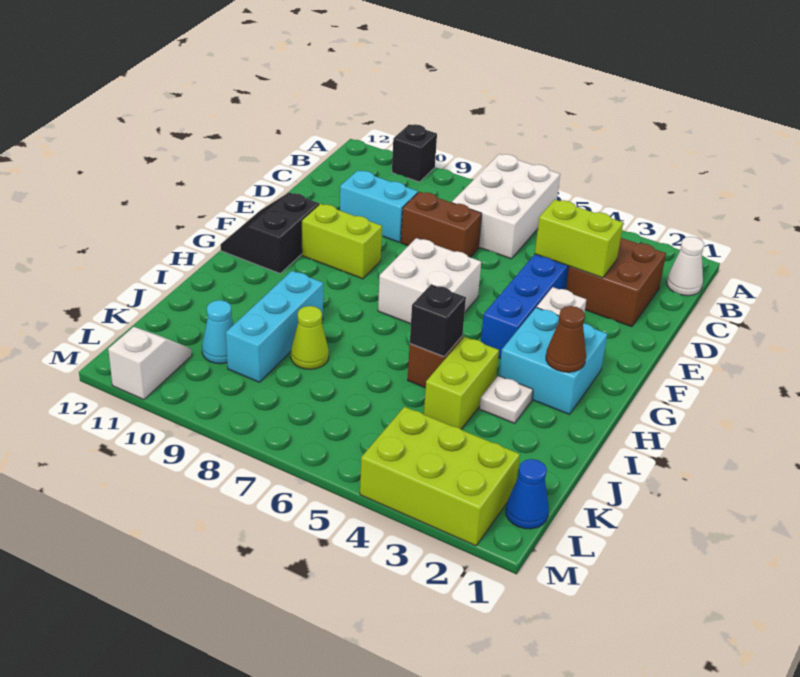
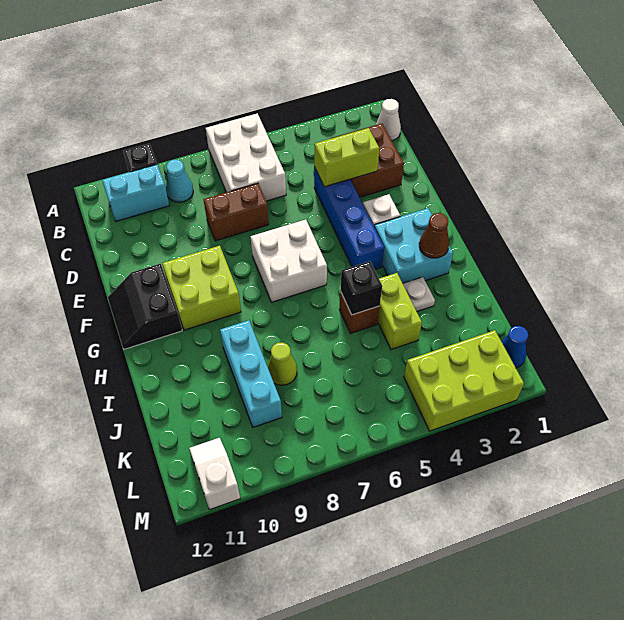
cyan brick D9:D10 level 1 -> cyan brick B10:B11 level 1
lime brick F9:F10 level 1 -> lime brick F9:G10 level 1
cyan cone K10 level 1 -> cyan cone B9 level 1

